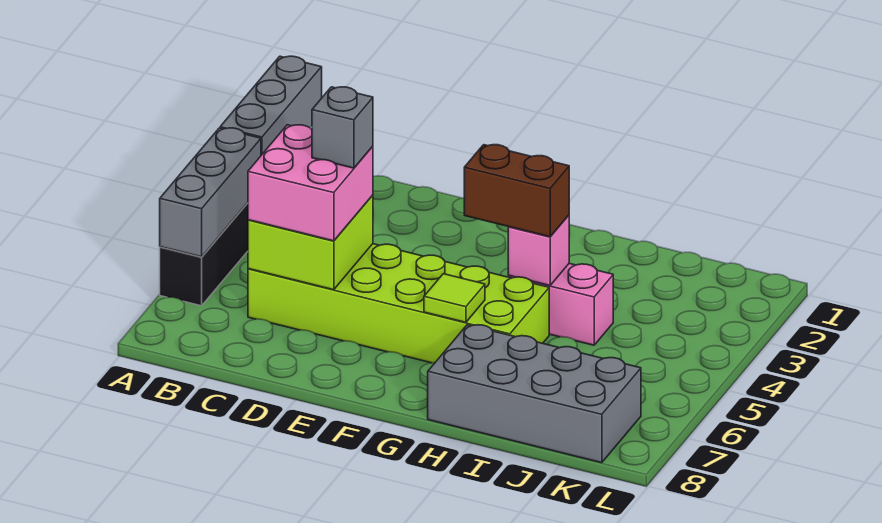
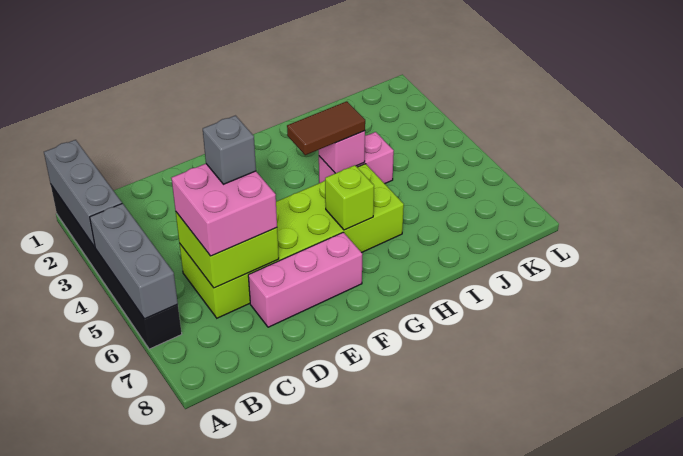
none -> pink brick D7:F7 level 1
brown brick G4:H4 level 3 -> brown tile G4:H4 level 3
lime tile G6 level 2 -> lime brick G6 level 2
grey brick H7:K8 level 1 -> none

